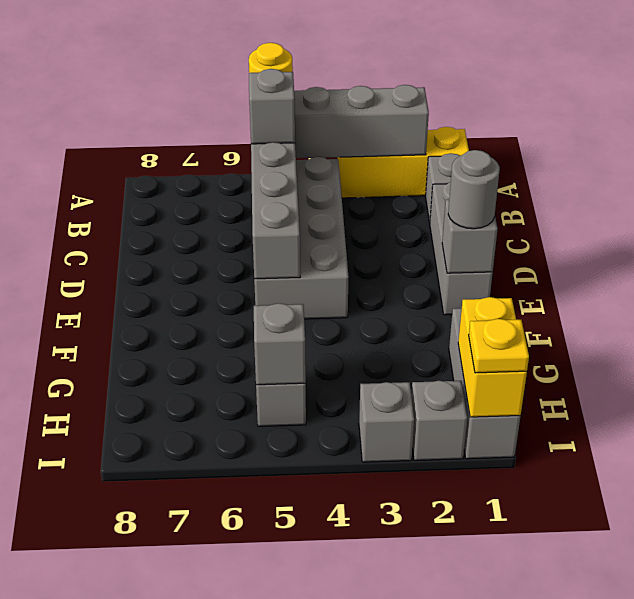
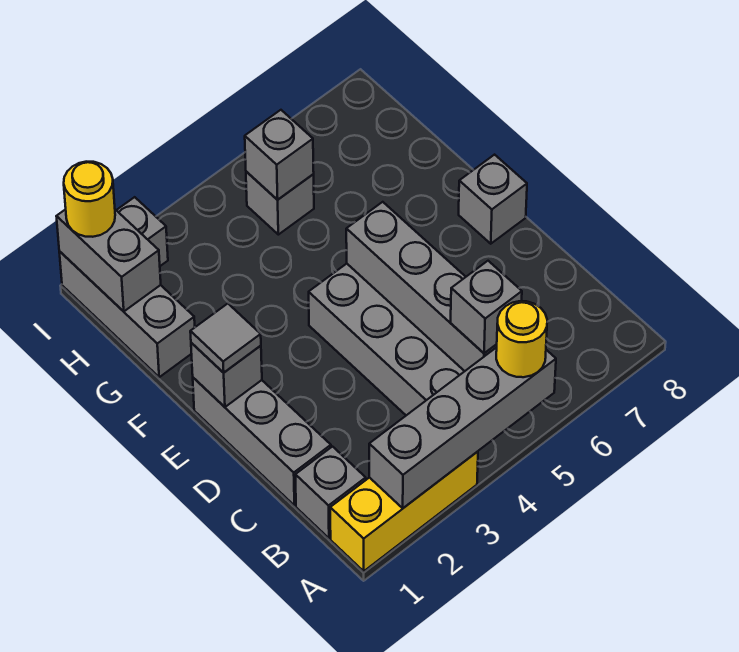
grey round brick E1 level 3 -> grey tile E1 level 3
yellow brick H1:I1 level 2 -> grey brick H1:I1 level 2
yellow plate I1 level 3 -> yellow round brick I1 level 3
grey brick I3 level 1 -> grey brick E8 level 1

